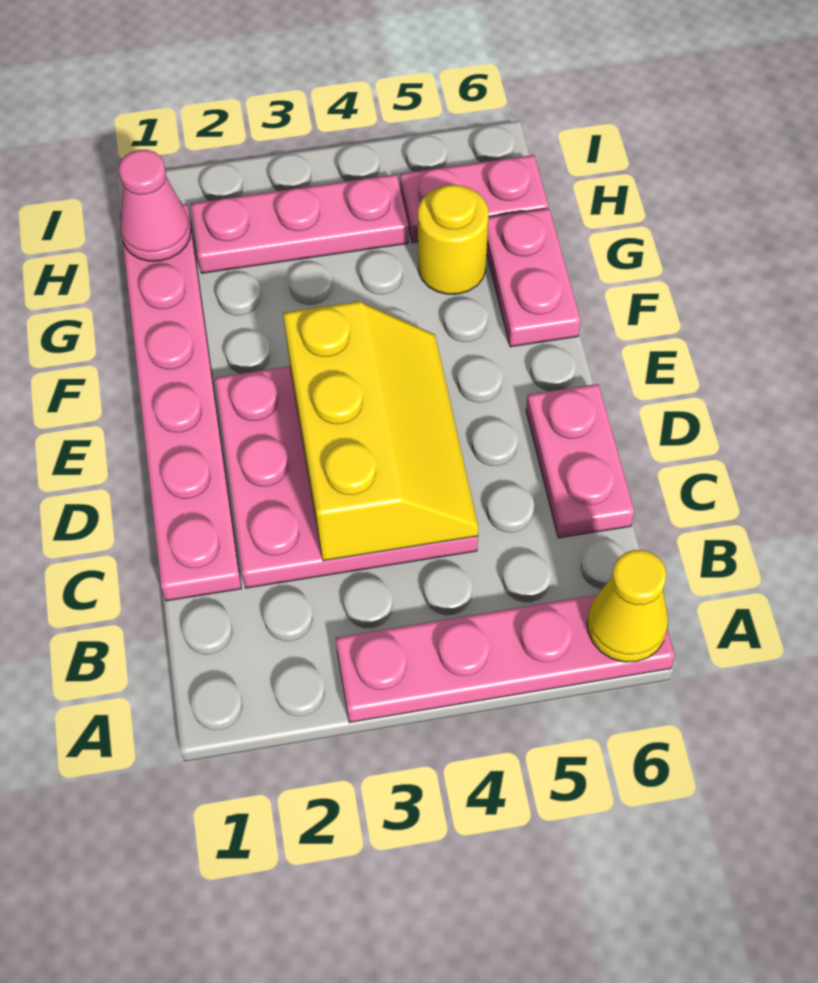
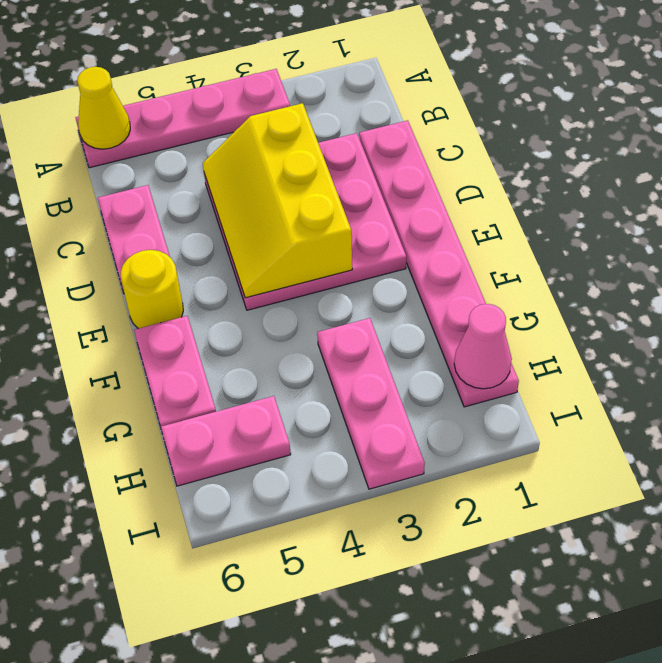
yellow round brick G5 level 1 -> yellow round brick E6 level 1
pink plate H2:H4 level 1 -> pink plate G3:I3 level 1

